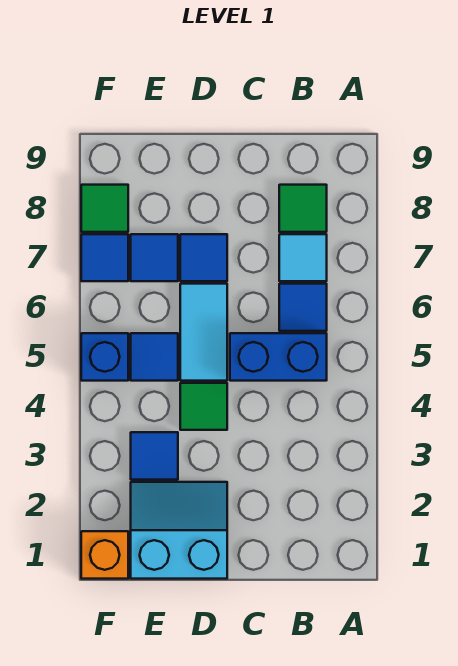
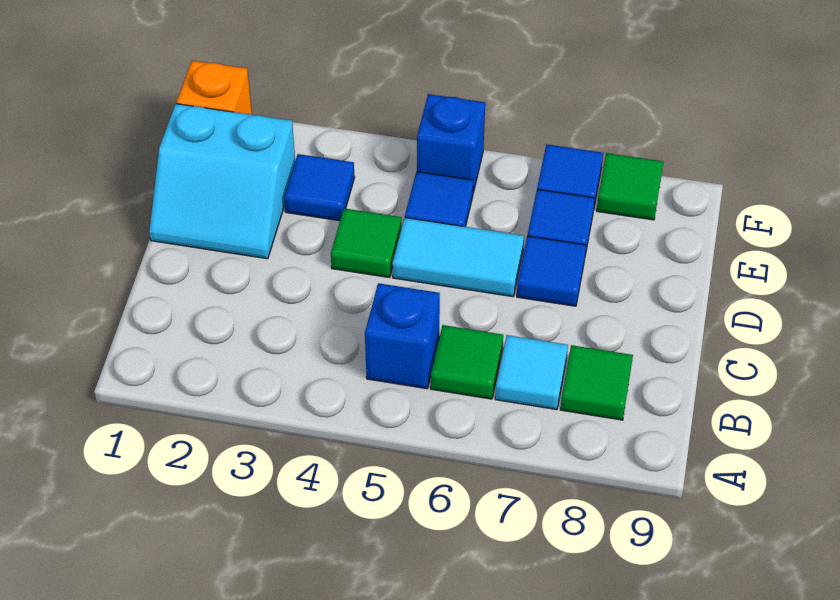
blue brick B5:C5 level 1 -> blue brick B5 level 1
blue tile B6 level 1 -> green tile B6 level 1
cyan slope D1:E2 level 1 top 1 -> cyan slope D1:E2 level 1 top E

